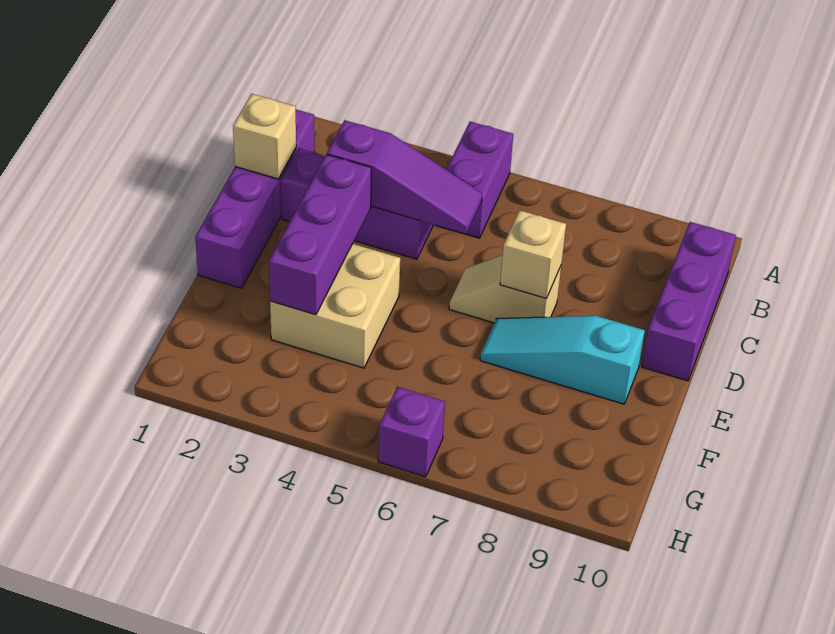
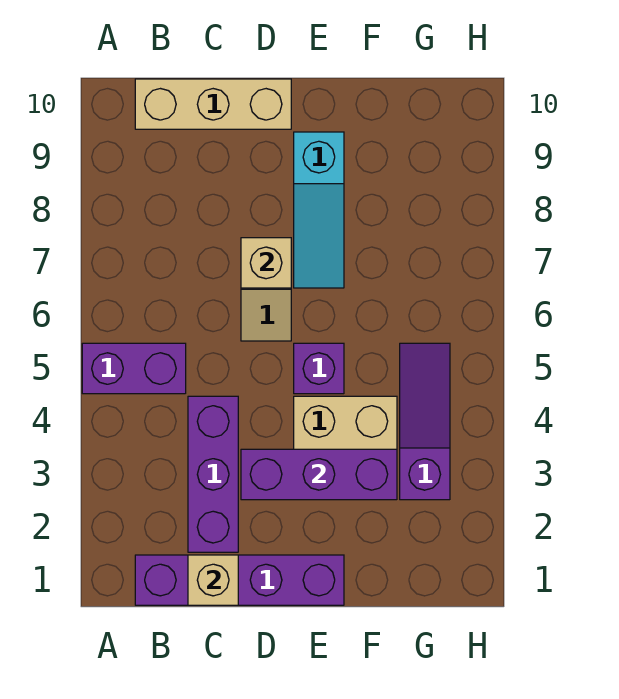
purple brick B10:D10 level 1 -> tan brick B10:D10 level 1
purple slope C3:C5 level 2 top 3 -> purple slope G3:G5 level 1 top 3
purple brick H6 level 1 -> purple brick E5 level 1

